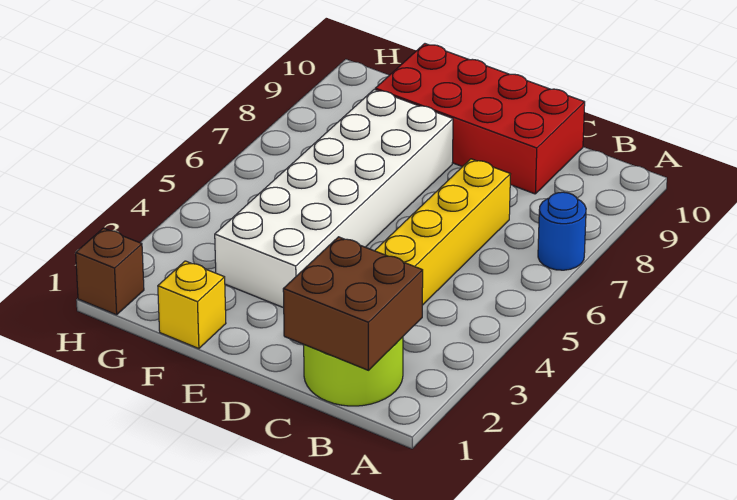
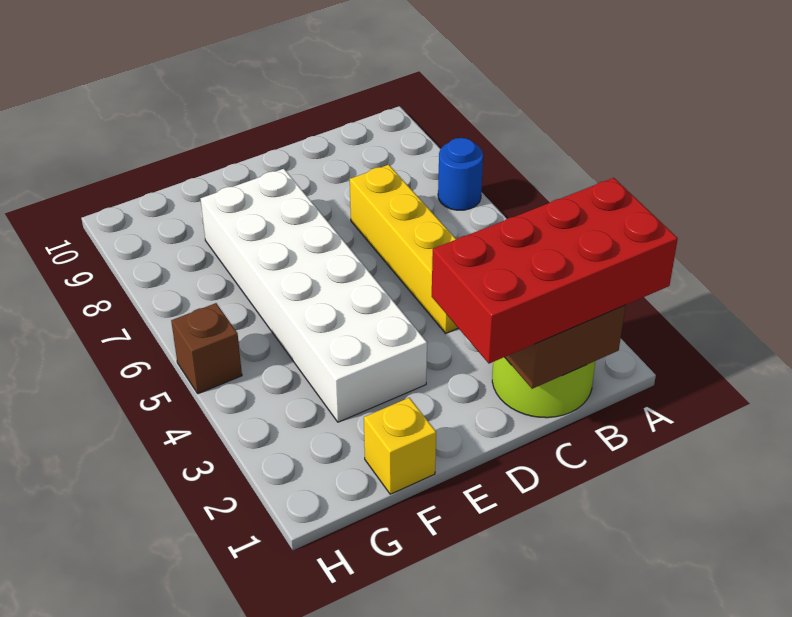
red brick C9:F10 level 1 -> red brick A1:D2 level 3
brown brick H1 level 1 -> brown brick H5 level 1

